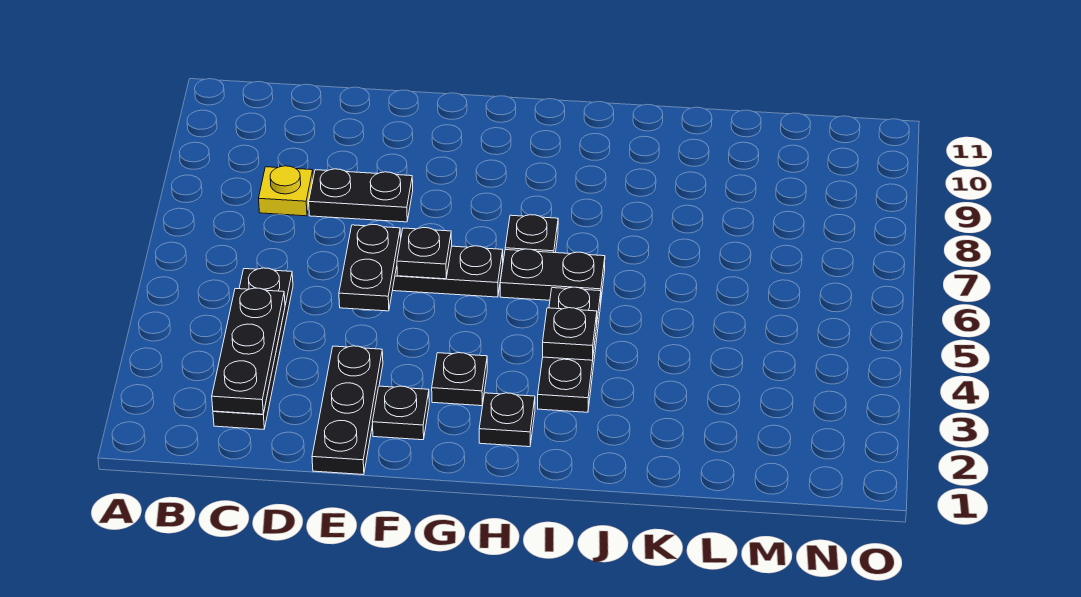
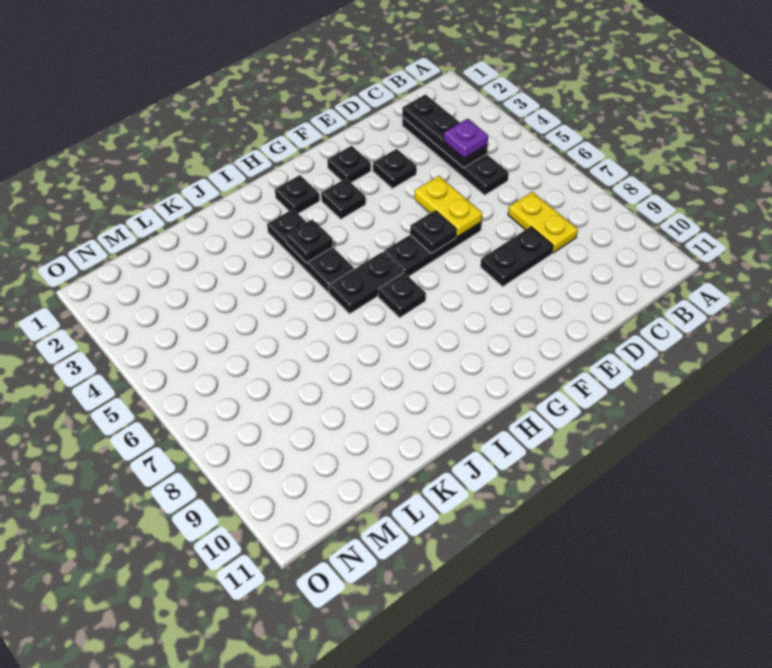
none -> purple plate C4 level 3
yellow plate C8 level 1 -> yellow plate C7:C8 level 1
black plate E1:E3 level 1 -> black plate E3 level 1
black plate E5:E6 level 2 -> yellow plate E5:E6 level 2

